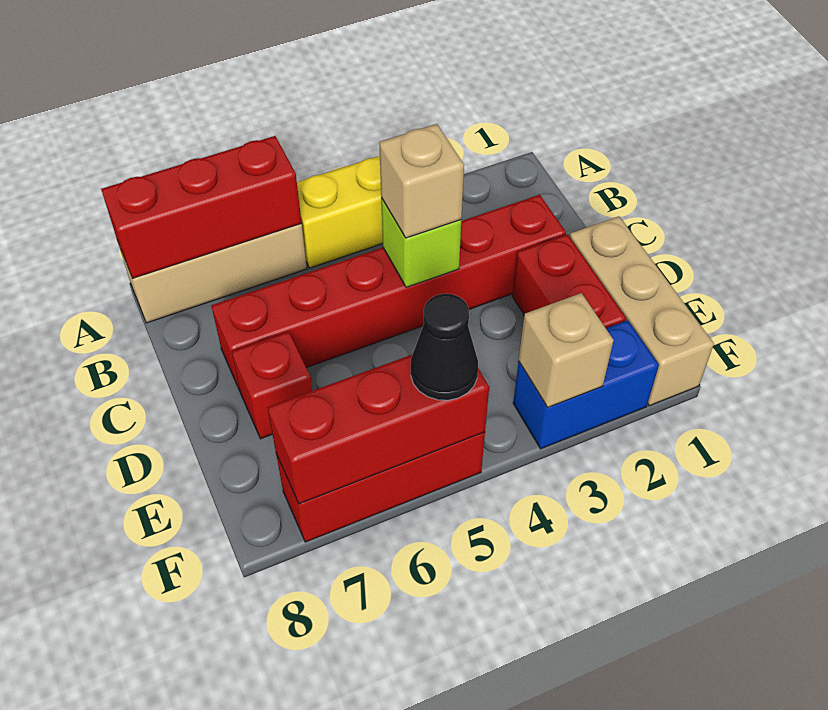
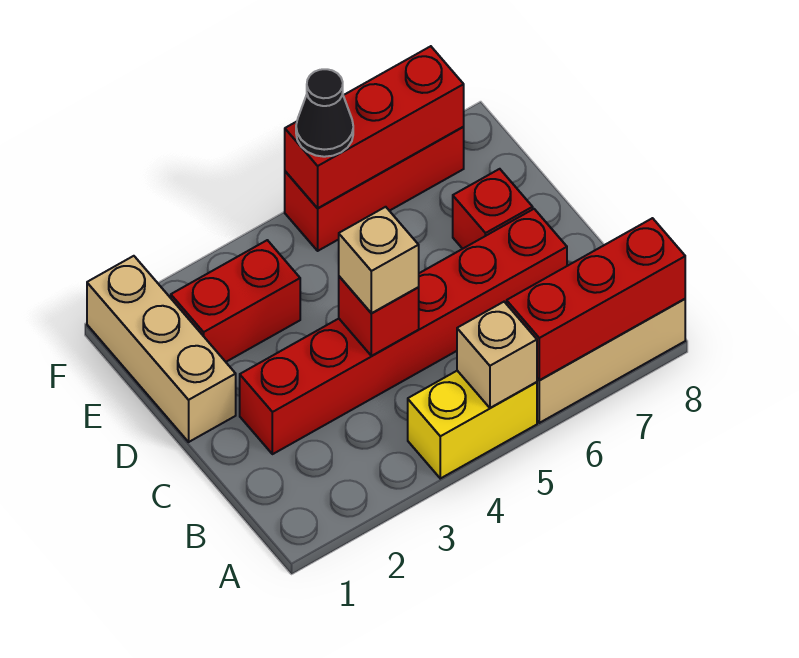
lime brick C4 level 2 -> red brick C4 level 2
red brick D2:E2 level 1 -> red brick E2:E3 level 1
blue brick F2:F3 level 1 -> none
tan brick F3 level 2 -> tan brick A5 level 2

